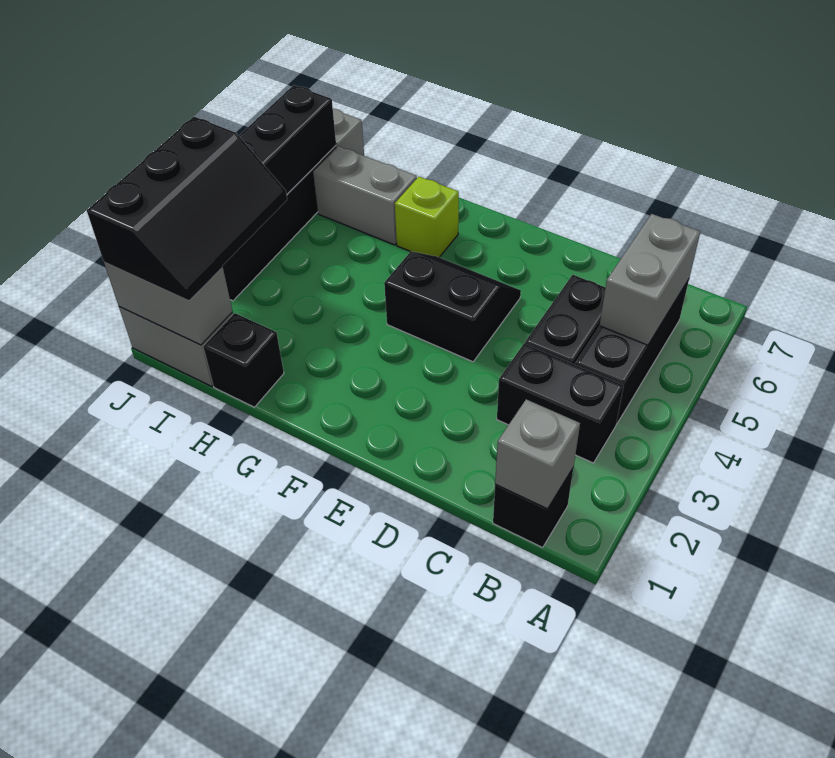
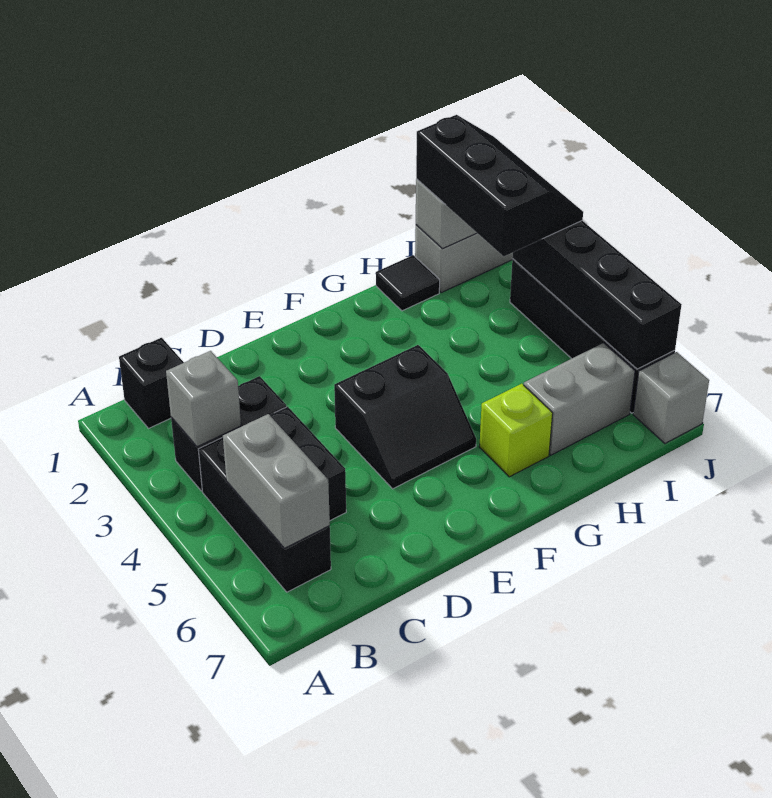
grey brick B1 level 2 -> grey brick B3 level 2
black brick H1 level 1 -> black tile H1 level 1
black slope I1:J3 level 3 top J -> black slope I1:J3 level 3 top I

